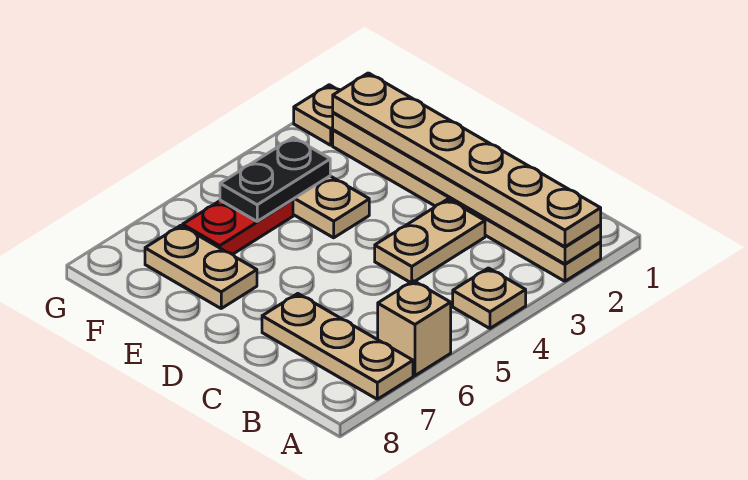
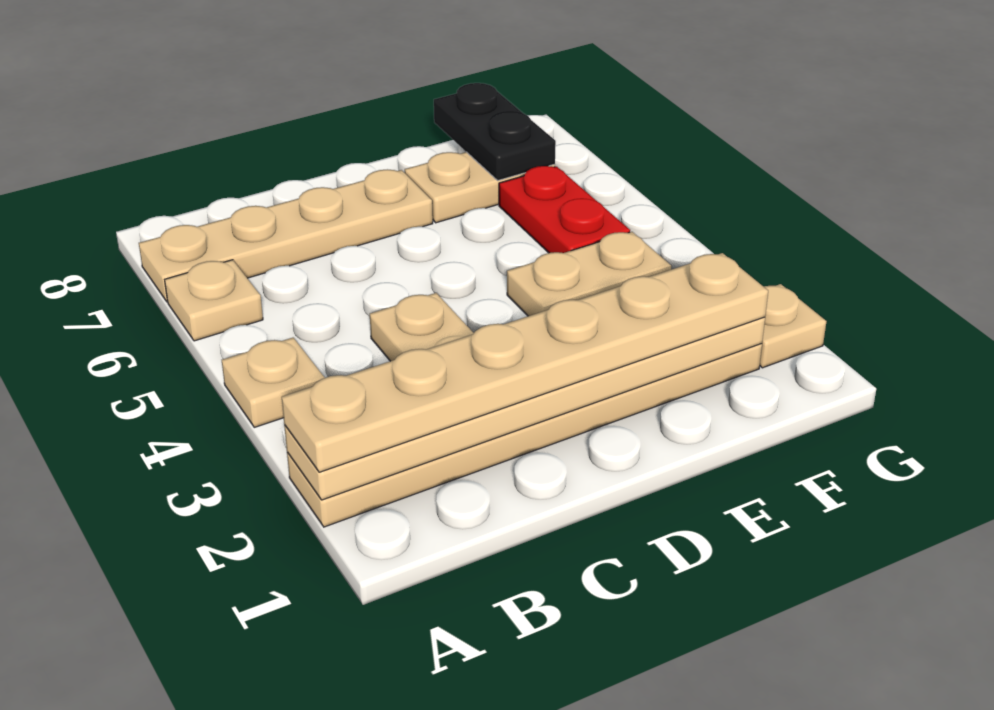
tan brick A6 level 1 -> tan plate A6 level 1
tan plate A7:C7 level 1 -> tan plate A7:D7 level 1
black plate F4:F5 level 2 -> black plate F7:F8 level 2

